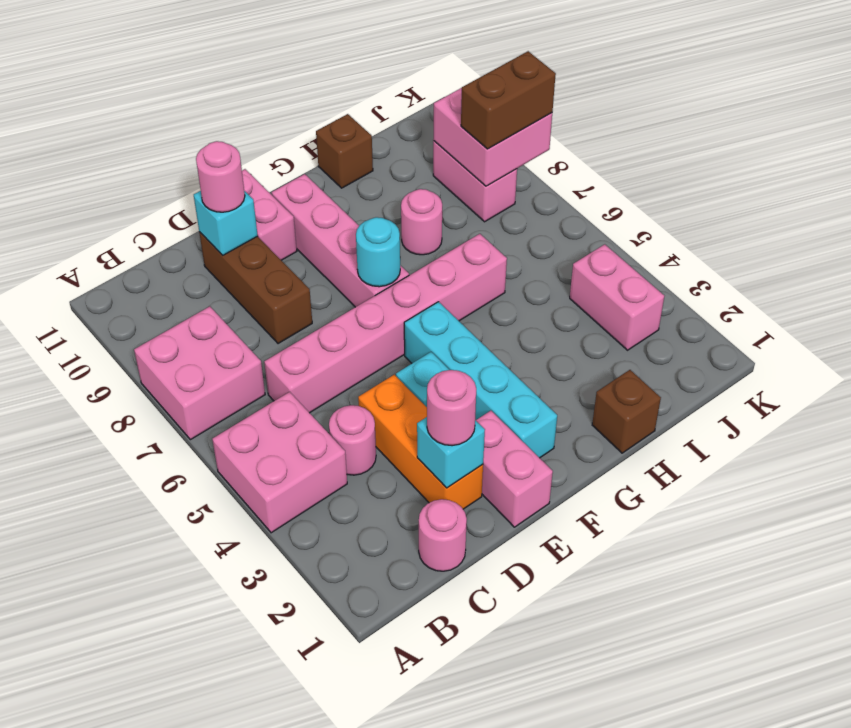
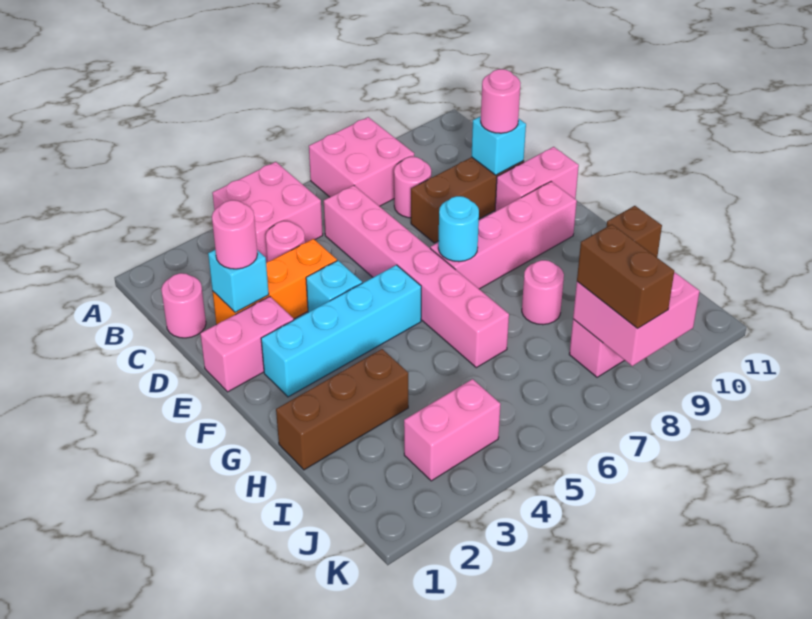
none -> pink round brick C8 level 1
brown brick H1 level 1 -> brown brick H1:H3 level 1

